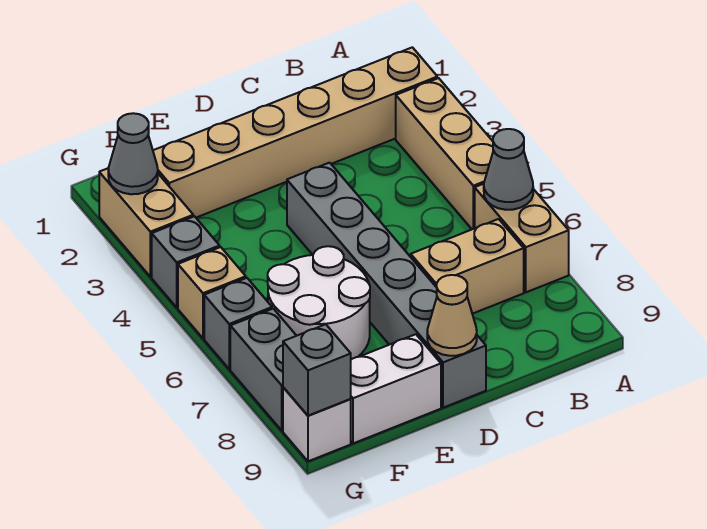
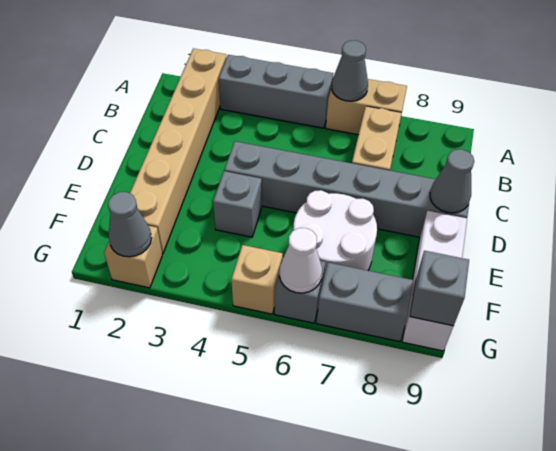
tan brick A3:A5 level 1 -> grey brick A3:A5 level 1
tan cone D9 level 2 -> grey cone D9 level 2
tan brick G2:G3 level 1 -> tan brick G2 level 1
grey brick G4 level 1 -> grey brick E4 level 1
none -> white cone G6 level 2

